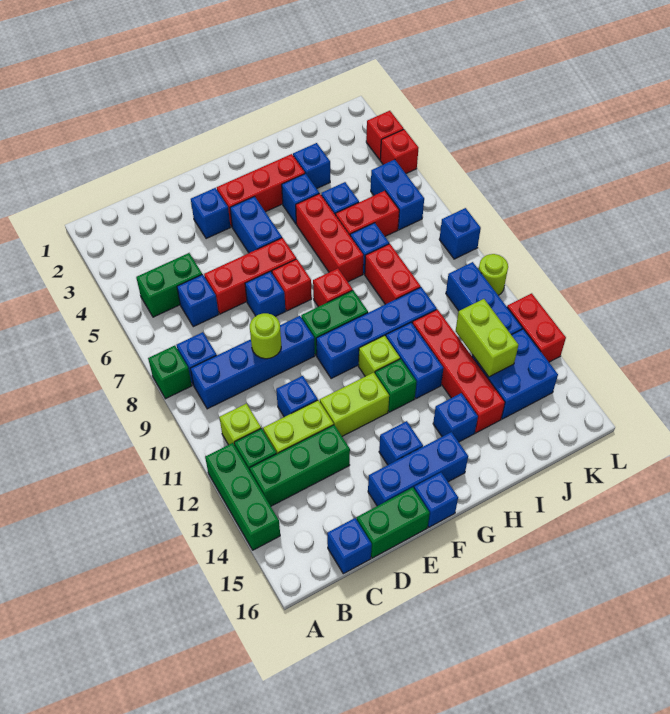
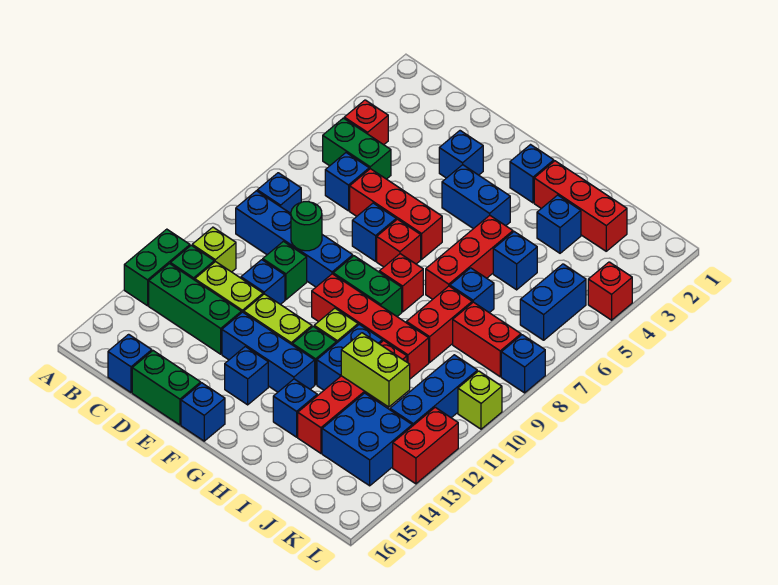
green brick A8 level 1 -> green brick D10 level 1
green brick A12:A14 level 1 -> green brick A12:A13 level 1
lime round brick D9 level 2 -> green round brick D9 level 2
blue brick E15:G15 level 1 -> blue brick E13:G13 level 1
red brick F3:H3 level 1 -> red brick H2:J2 level 1
blue brick F4:F5 level 1 -> blue brick F4:G4 level 1
blue brick F10:I10 level 1 -> red brick F10:I10 level 1
blue brick H4 level 1 -> blue brick G2 level 1
red brick I6:J6 level 1 -> red brick J8:K8 level 1
lime brick J12:J13 level 2 -> lime brick I12:J12 level 2
red brick L3 level 1 -> red brick B4 level 1
lime round brick L10 level 1 -> lime brick L10 level 1

